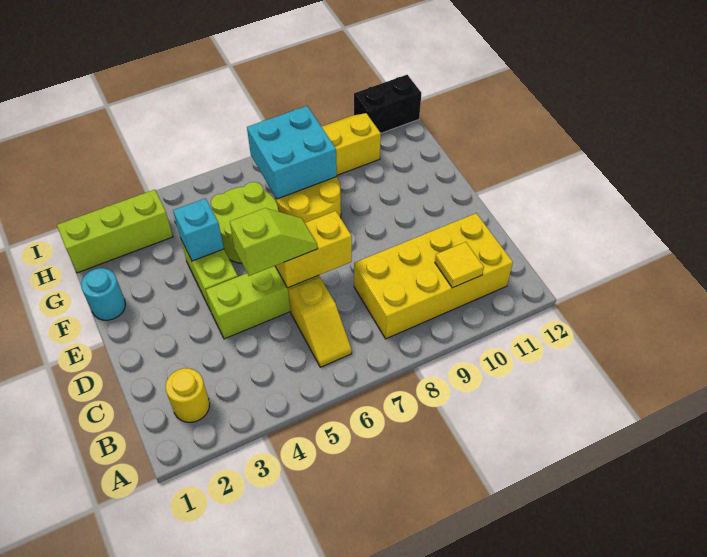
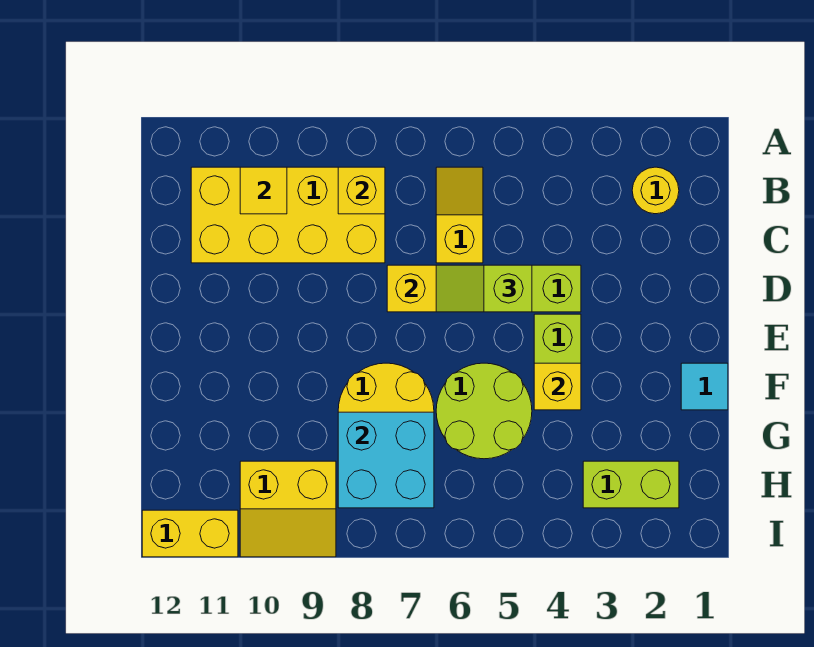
none -> yellow brick B8 level 2
cyan round brick F1 level 1 -> cyan tile F1 level 1
cyan brick F4 level 2 -> yellow brick F4 level 2
lime brick H1:H3 level 1 -> lime brick H2:H3 level 1
black brick I11:I12 level 1 -> yellow brick I11:I12 level 1

